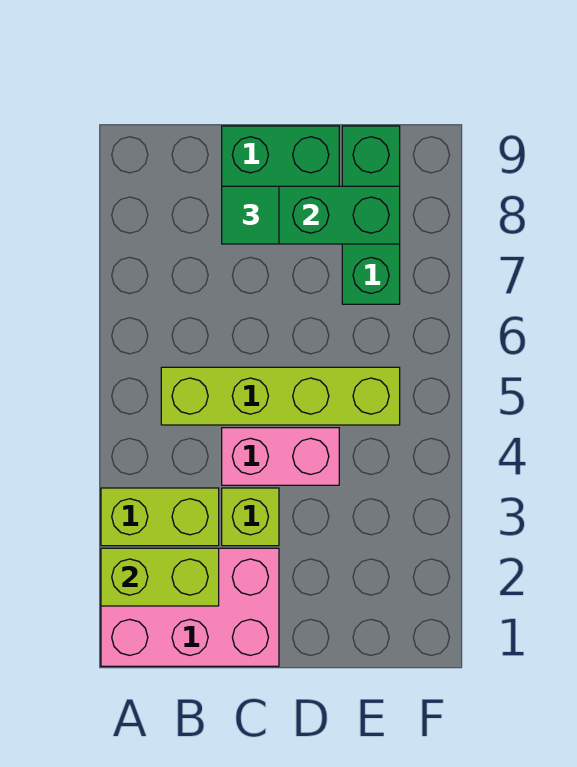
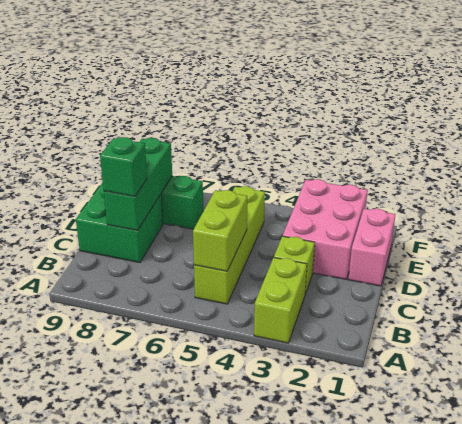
pink brick A1:C2 level 1 -> pink brick D2:F3 level 1
lime brick A2:B2 level 2 -> lime brick B5:C5 level 2
pink brick C4:D4 level 1 -> pink brick D1:E1 level 1
green tile C8 level 3 -> green brick C8 level 3

